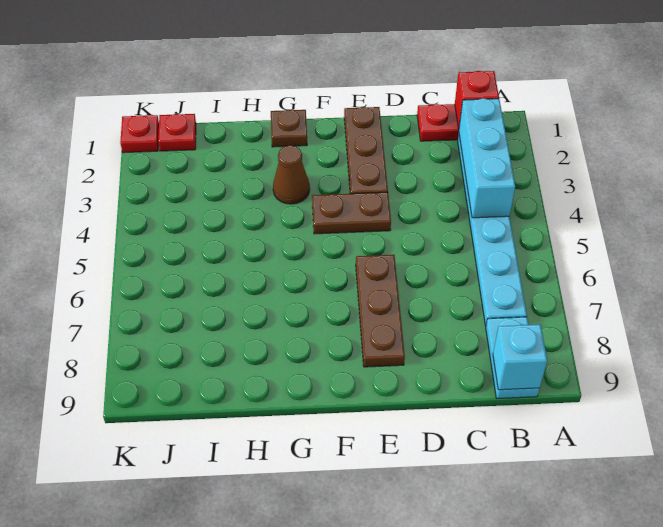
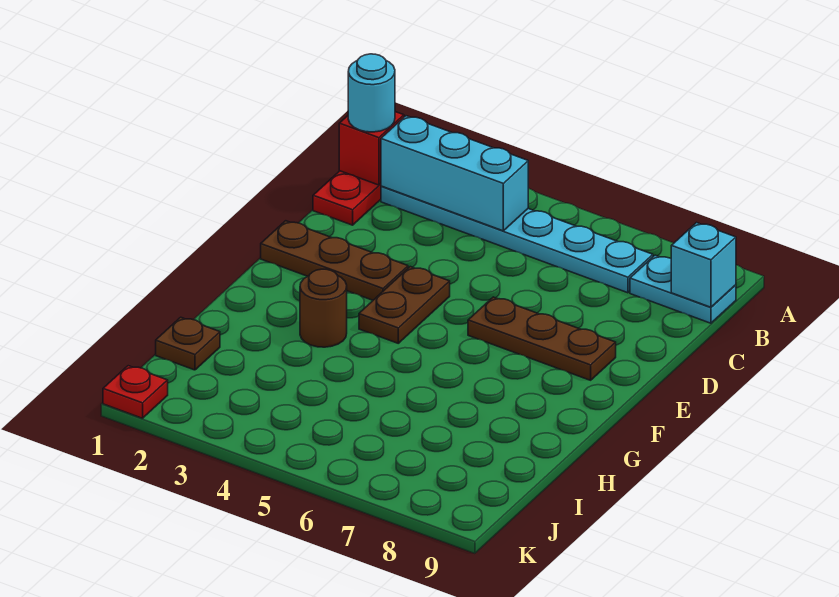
none -> cyan round brick B1 level 3
brown plate G1 level 1 -> brown plate I1 level 1
brown cone G3 level 1 -> brown round brick G3 level 1
red plate J1 level 1 -> none

